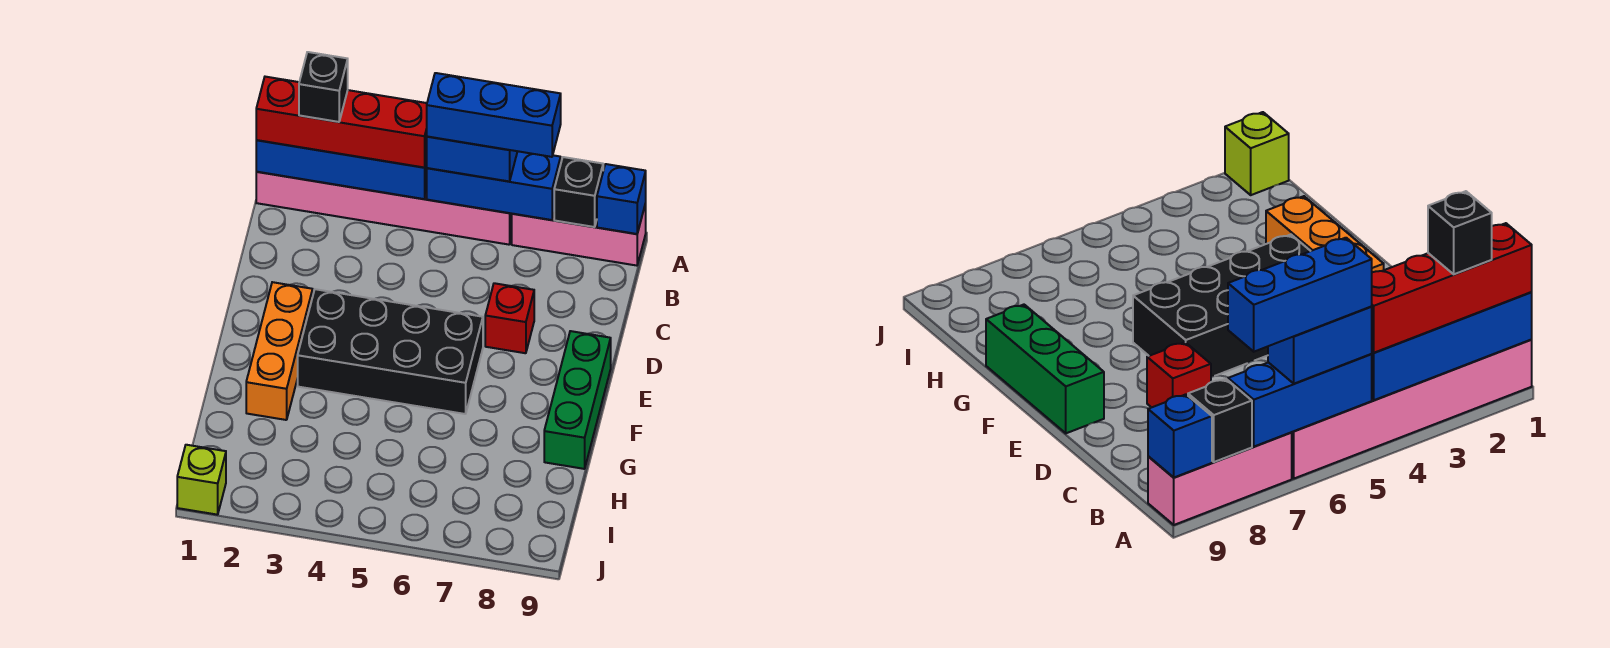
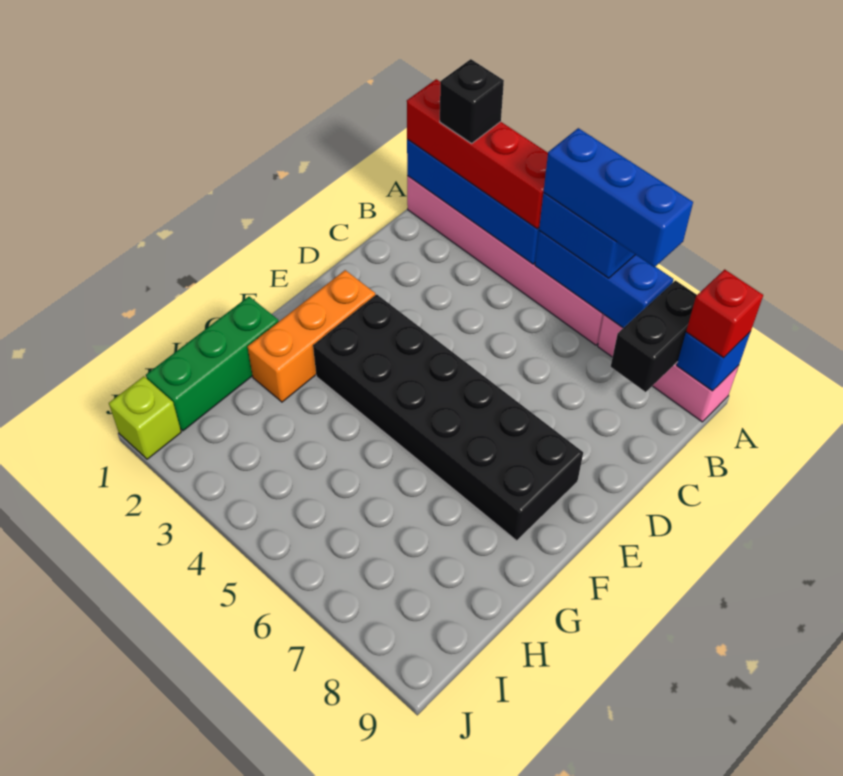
black brick A8 level 2 -> black brick A8:B8 level 2
red brick D7 level 1 -> red brick A9 level 3
black brick E3:F6 level 1 -> black brick E3:F8 level 1
green brick E9:G9 level 1 -> green brick G1:I1 level 1

